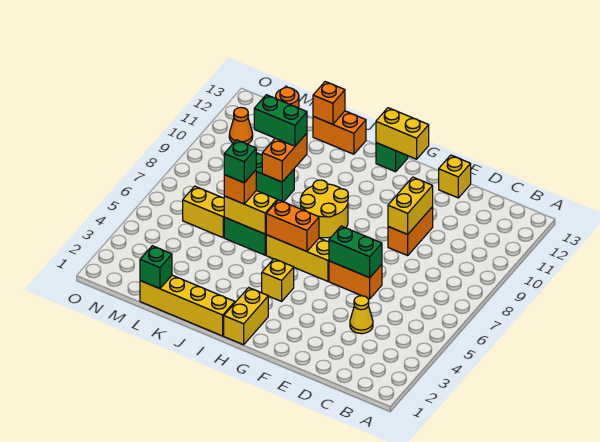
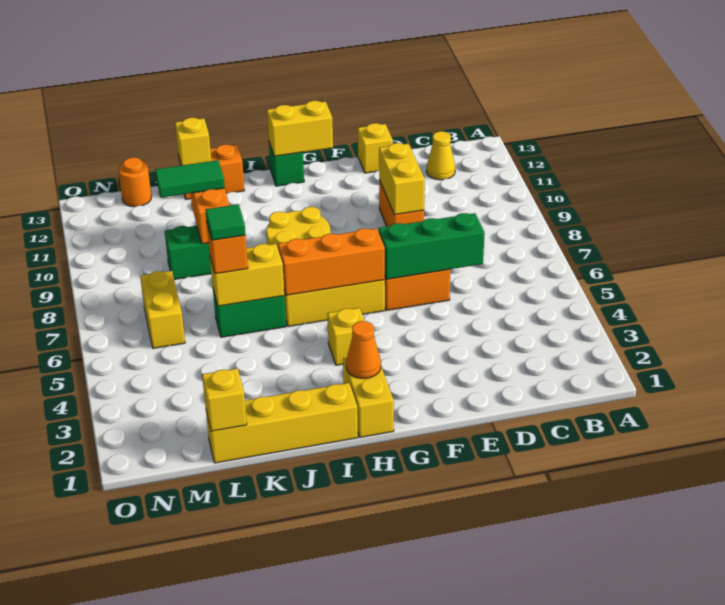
yellow cone D4 level 1 -> yellow cone C12 level 1
green brick E6:F6 level 2 -> green brick D6:F6 level 2
orange brick H6:I6 level 2 -> orange brick G6:I6 level 2
green brick K6 level 4 -> green tile K6 level 4
green brick K10:L10 level 3 -> green tile K10:L10 level 3
orange brick K13 level 2 -> yellow brick K13 level 2
green brick L1 level 2 -> yellow brick L1 level 2
yellow brick L6:M6 level 1 -> yellow brick M6:M7 level 1
orange cone N11 level 1 -> orange cone H2 level 2

